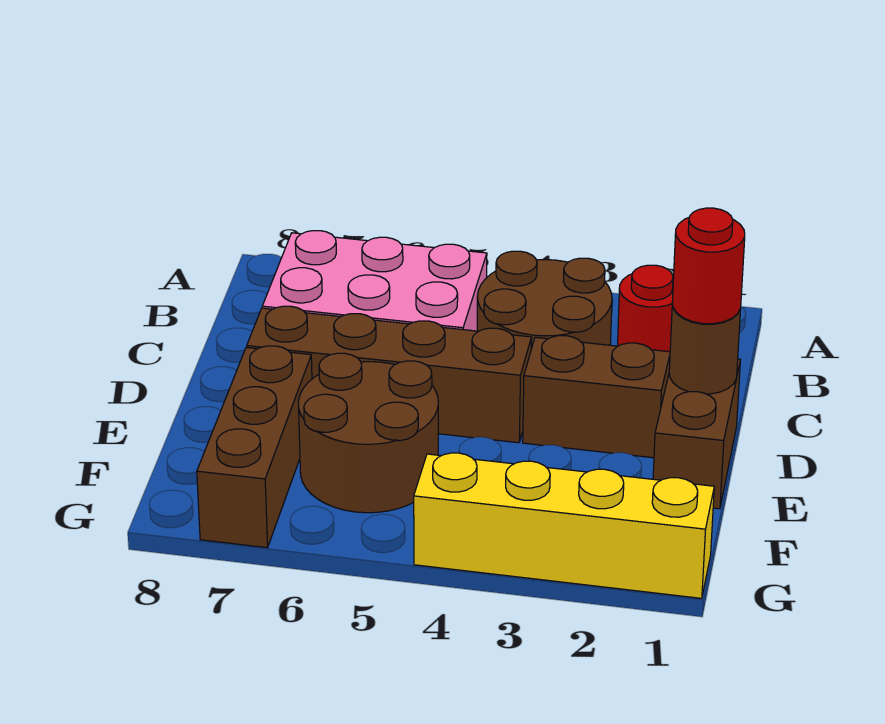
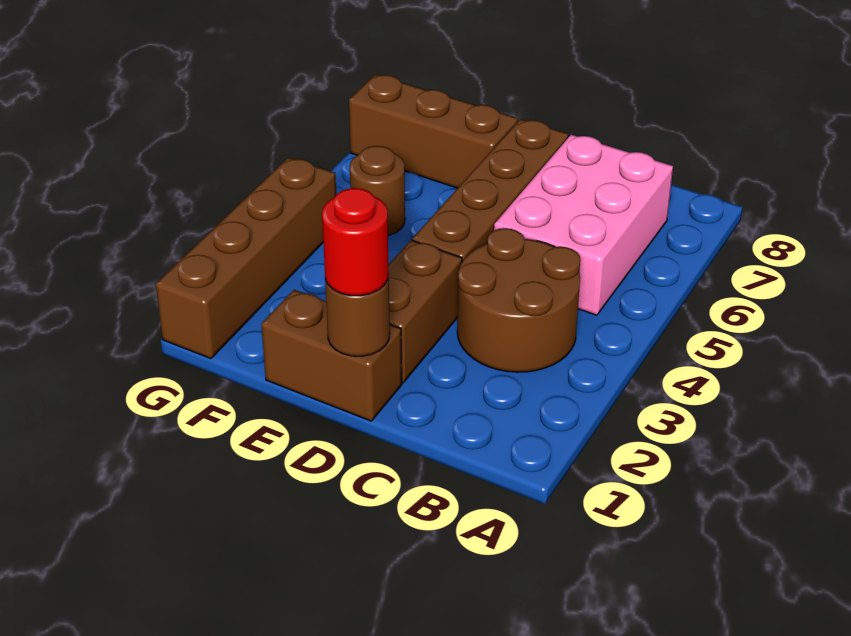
red round brick B2 level 1 -> none
brown round brick E5:F6 level 1 -> brown round brick F5 level 1
yellow brick G1:G4 level 1 -> brown brick G1:G4 level 1

